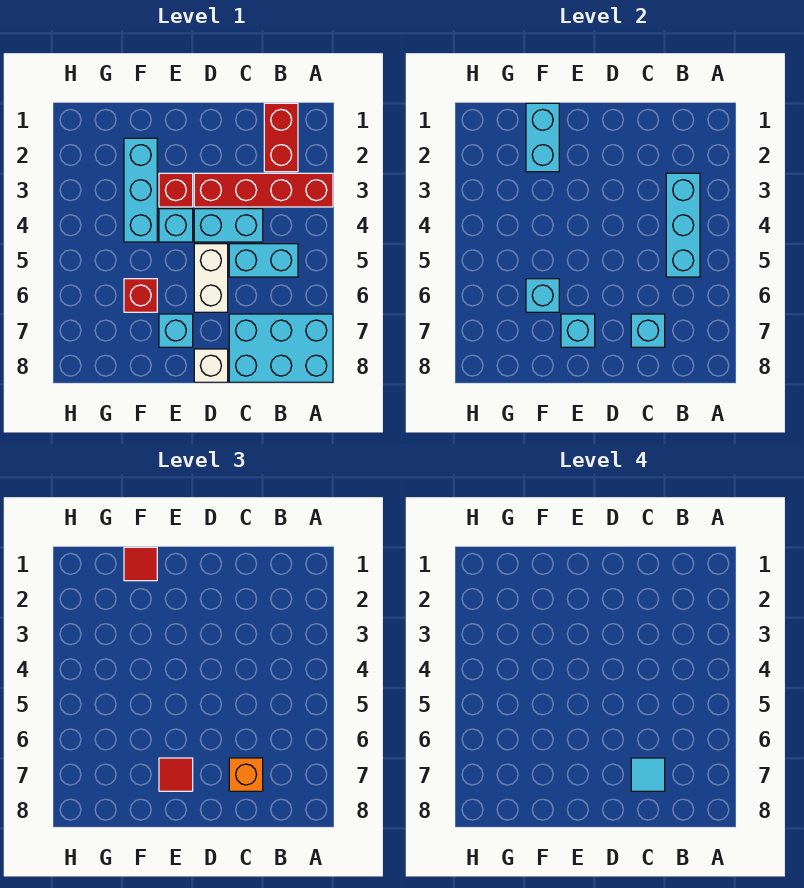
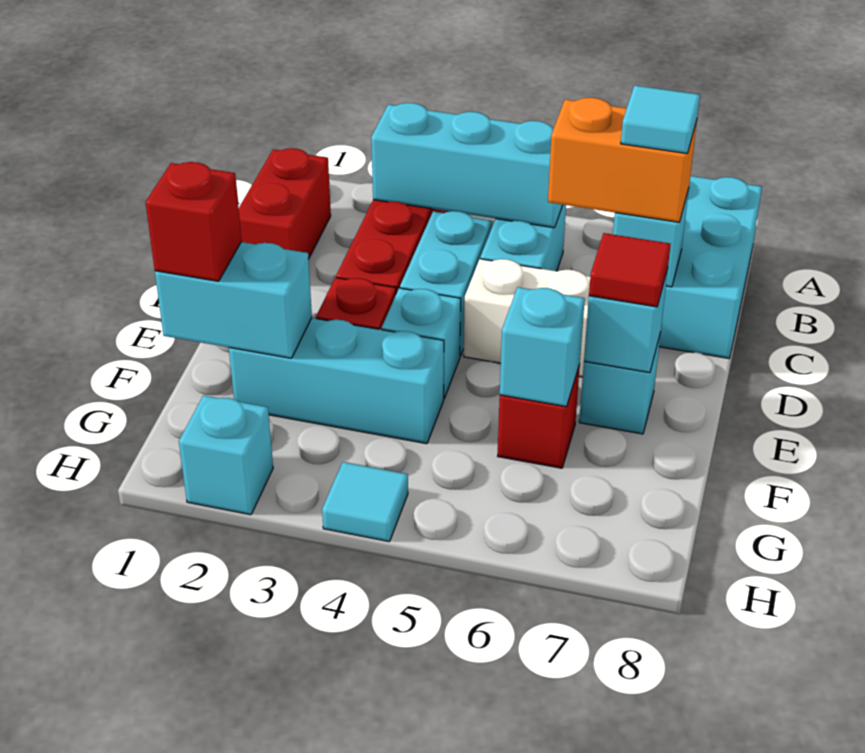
red brick B1:B2 level 1 -> red brick B1:C1 level 1
orange brick C7 level 3 -> orange brick C6:C7 level 3
white brick D8 level 1 -> none
red tile F1 level 3 -> red brick F1 level 3
none -> cyan brick H2 level 1
none -> cyan tile H4 level 1

